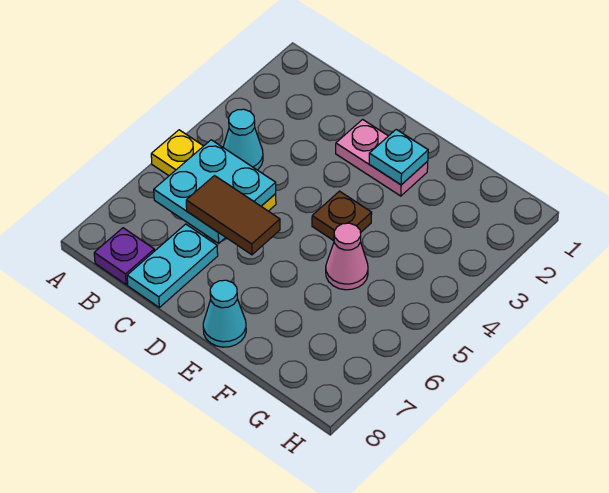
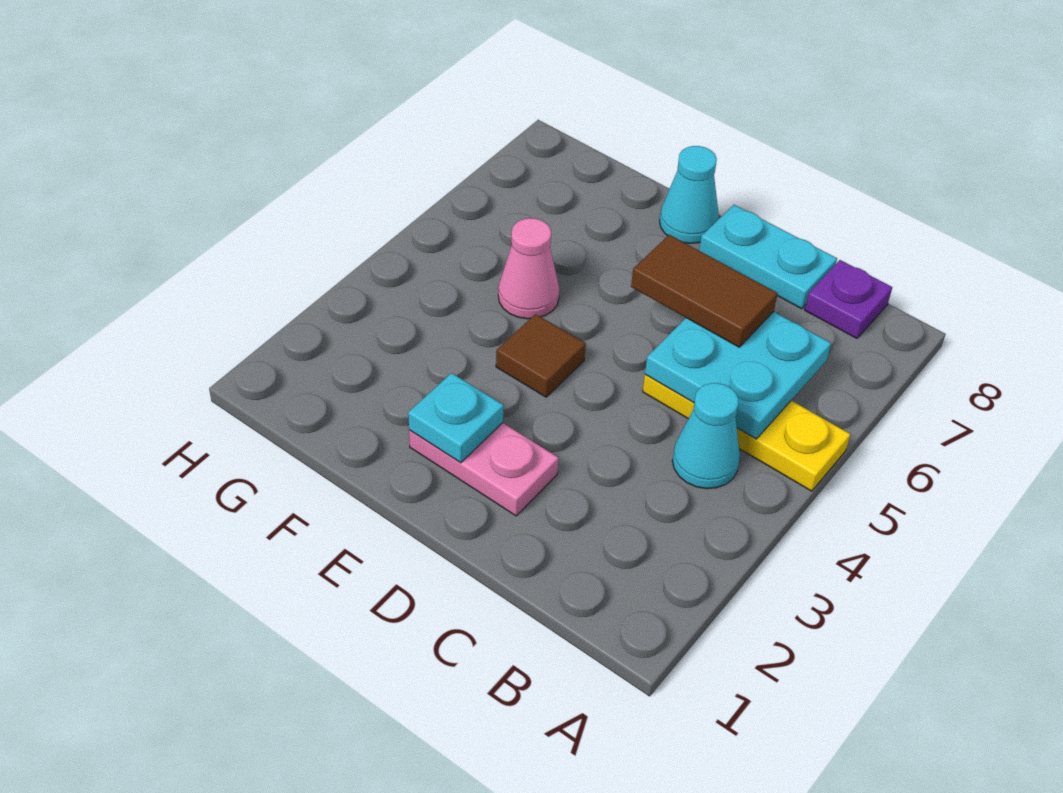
cyan plate C7:C8 level 1 -> cyan plate C8:D8 level 1
brown plate E4 level 1 -> brown tile E4 level 1

